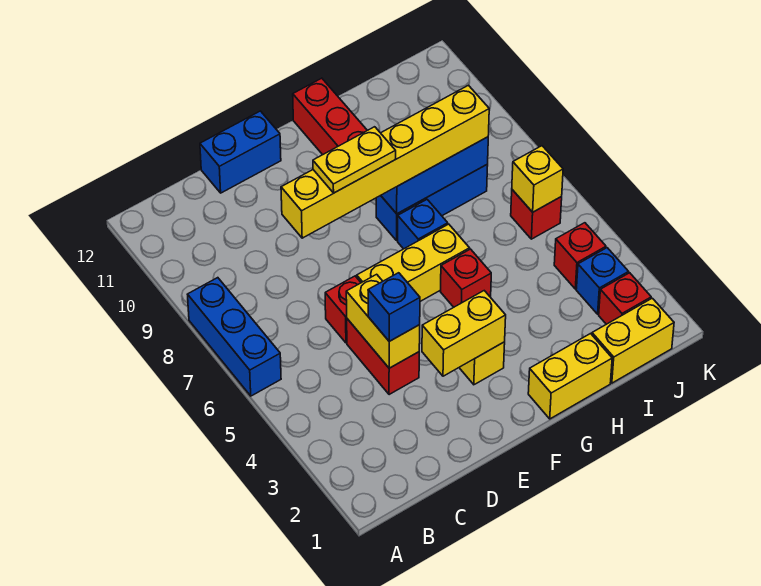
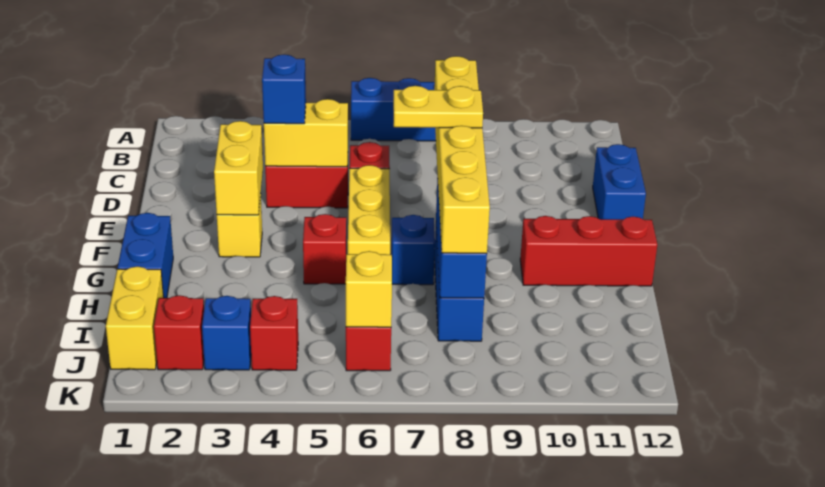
yellow plate E8:F8 level 4 -> yellow plate F7:F8 level 4
yellow brick G1:H1 level 1 -> blue brick G1:H1 level 1

